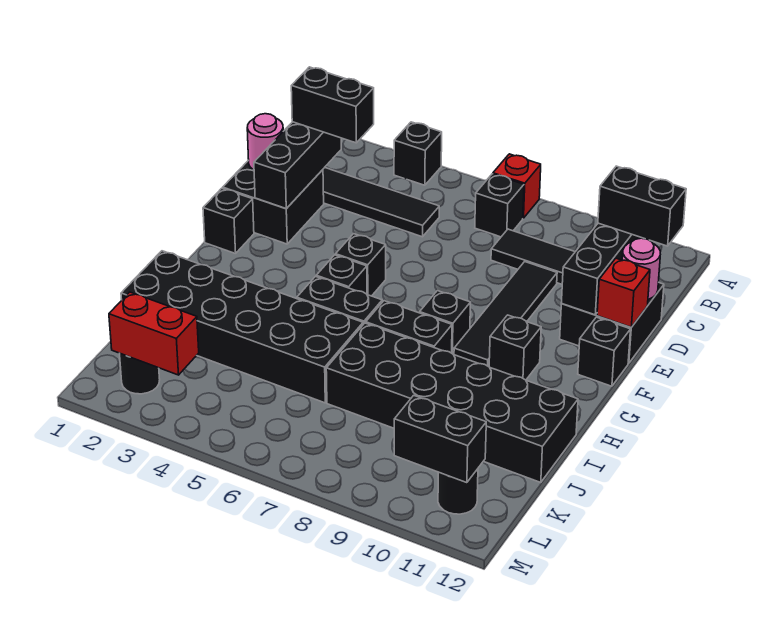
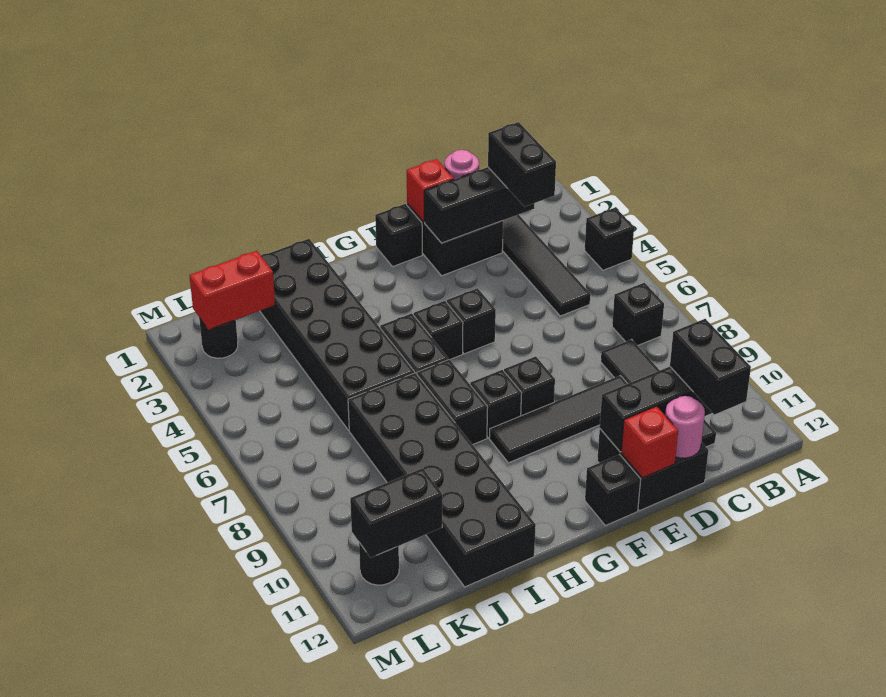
red brick A7 level 1 -> red brick E1 level 2
black brick G10 level 1 -> black brick F8 level 1
red brick L2:L3 level 2 -> red brick K2:L2 level 2
black brick L10:L11 level 2 -> black brick K11:L11 level 2

